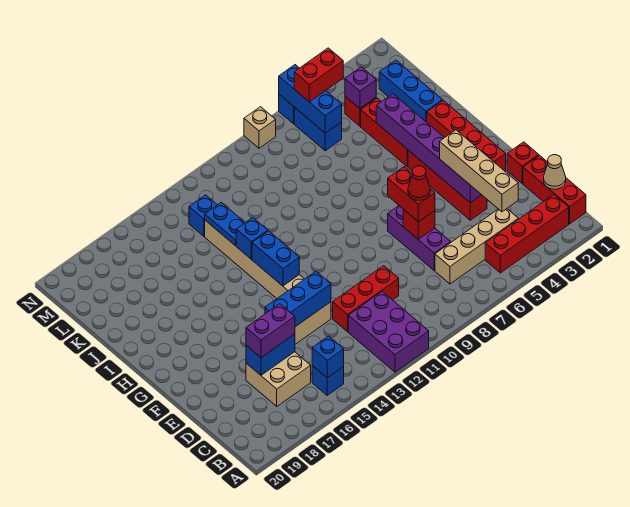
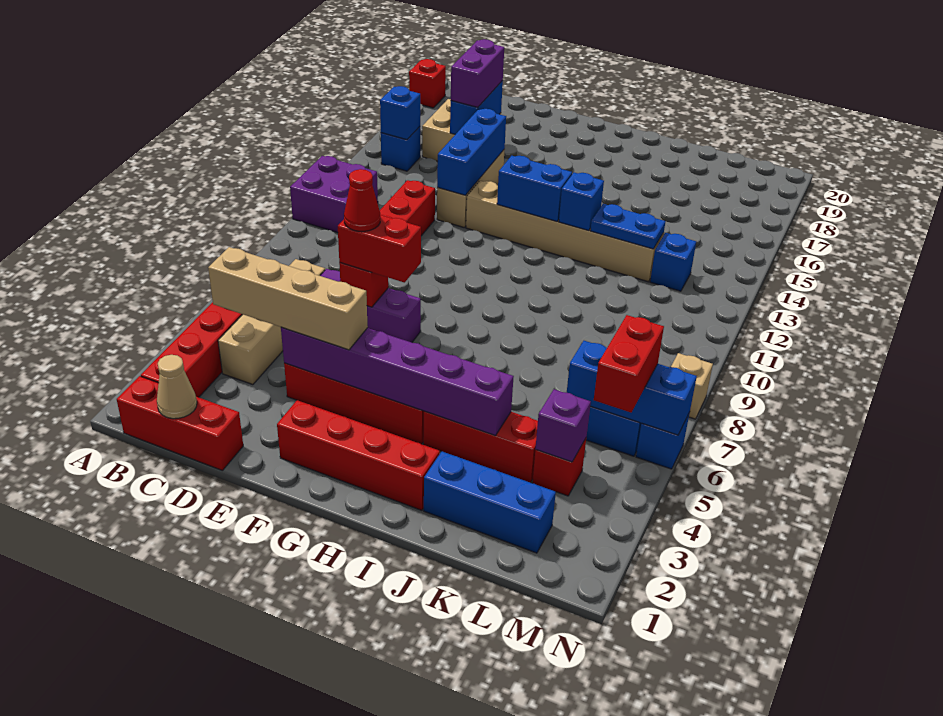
purple brick A11:C12 level 1 -> purple brick A11:B12 level 1
red brick E1 level 1 -> red brick A19 level 1

